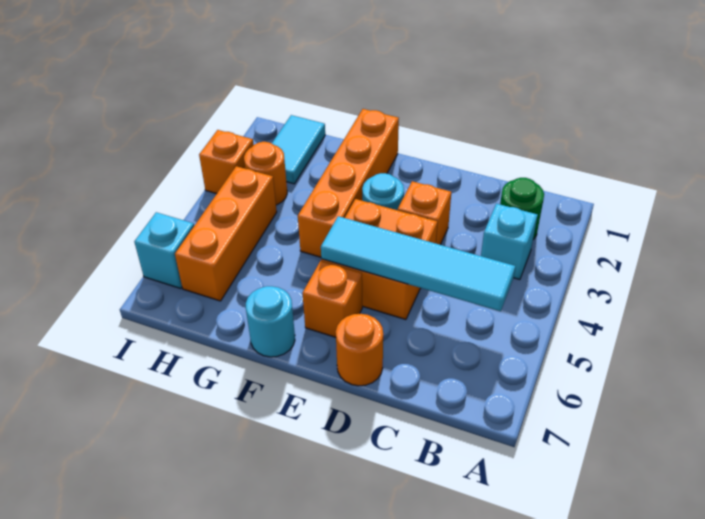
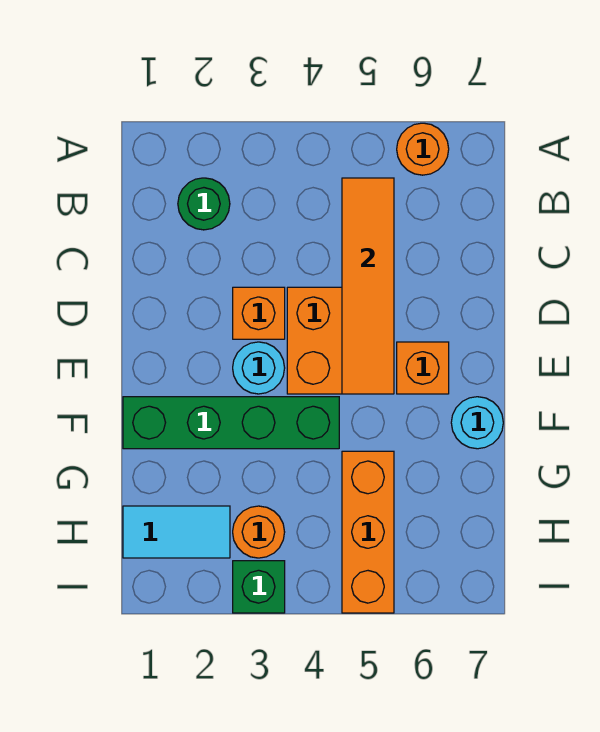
cyan brick B3 level 1 -> none
cyan tile B5:E5 level 2 -> orange tile B5:E5 level 2
orange round brick D7 level 1 -> orange round brick A6 level 1
orange brick F1:F4 level 1 -> green brick F1:F4 level 1
orange brick H4:H6 level 1 -> orange brick G5:I5 level 1
orange brick I3 level 1 -> green brick I3 level 1
cyan brick I6 level 1 -> none

